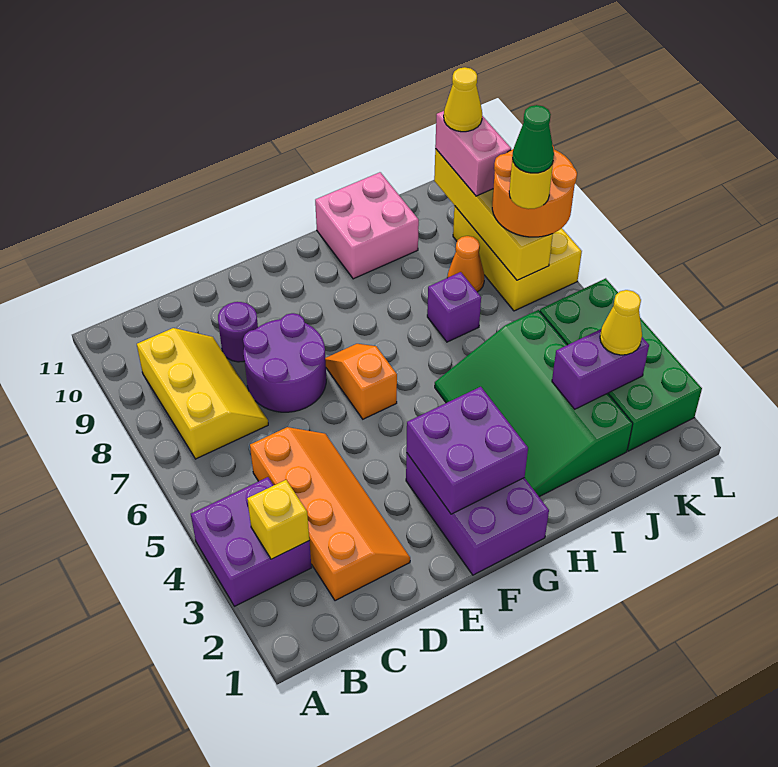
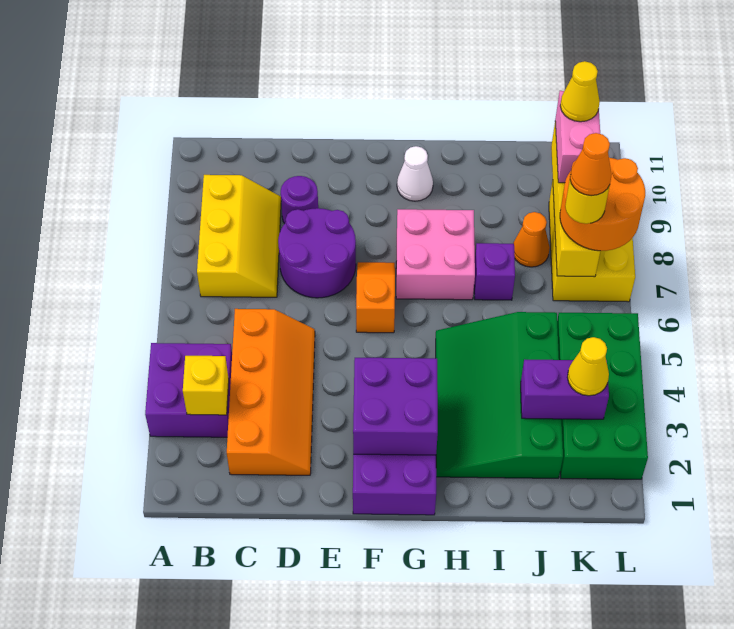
none -> white cone G10 level 1
pink brick H10:I11 level 1 -> pink brick G7:H8 level 1
green cone K7 level 5 -> orange cone K7 level 5

